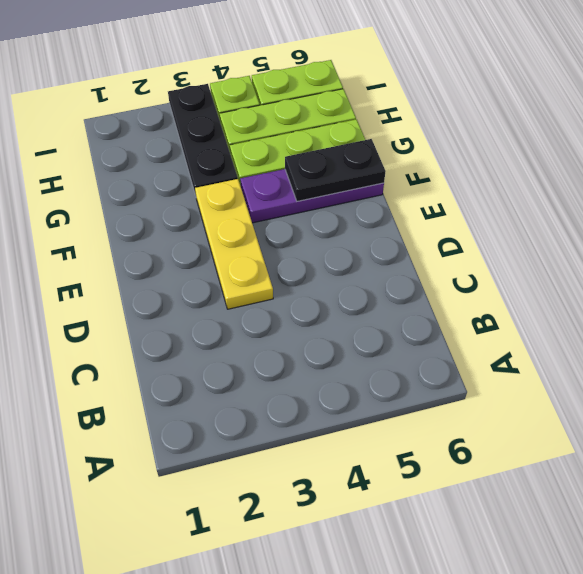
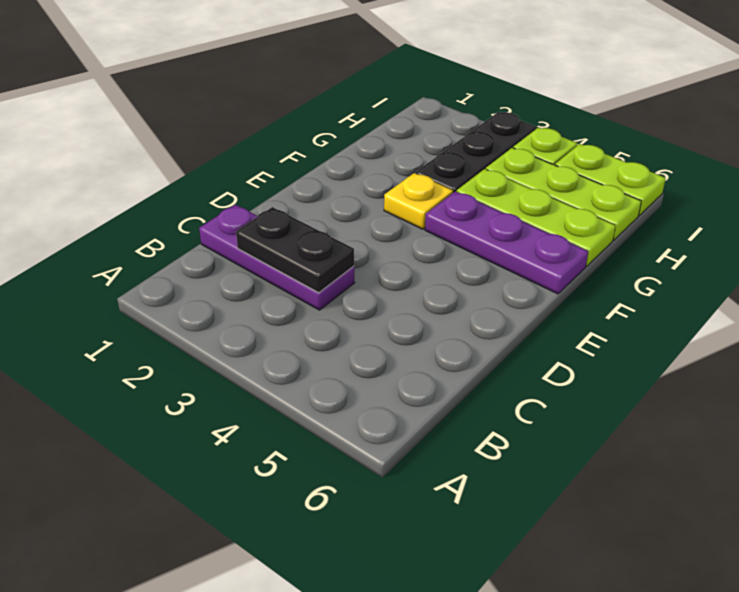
none -> purple plate C1:C3 level 1
yellow plate D3:F3 level 1 -> yellow plate F3 level 1
black plate F5:F6 level 2 -> black plate C2:C3 level 2

